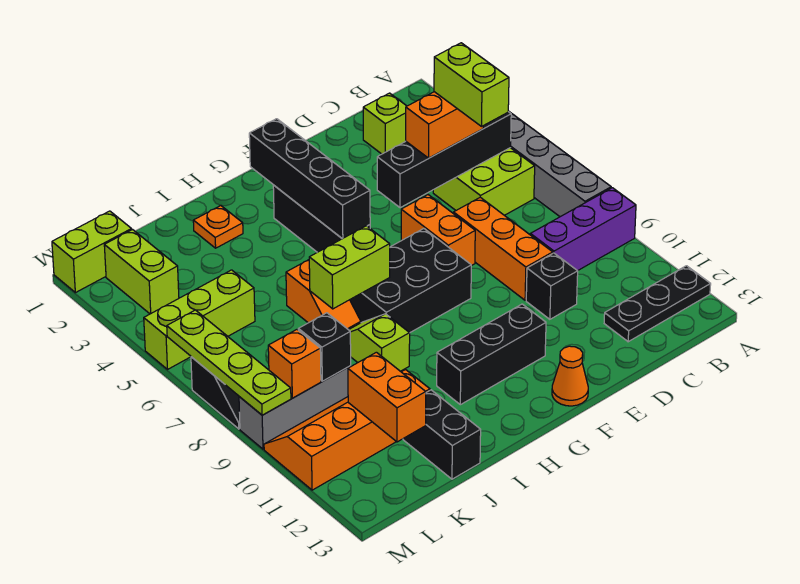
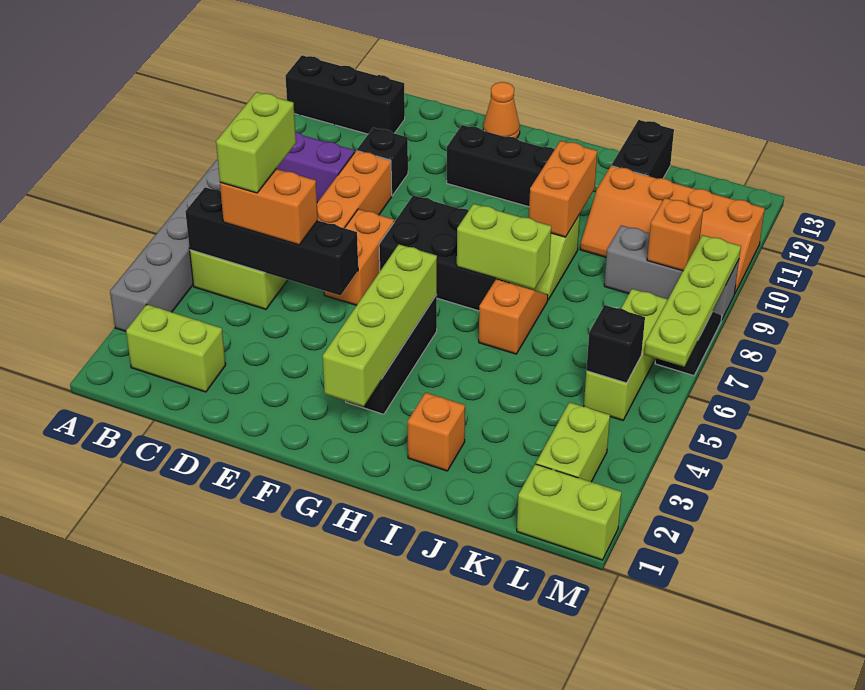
black plate A12:C12 level 1 -> black brick A12:C12 level 1
lime brick C2 level 1 -> lime brick B2:C2 level 1
black brick G2:G5 level 2 -> lime brick G2:G5 level 2
orange plate I2 level 1 -> orange brick I2 level 1
lime brick K5:M5 level 1 -> lime brick L5:L7 level 1
black brick K9 level 2 -> black brick L5 level 2
orange brick K11:K12 level 2 -> orange brick I9:I10 level 2

